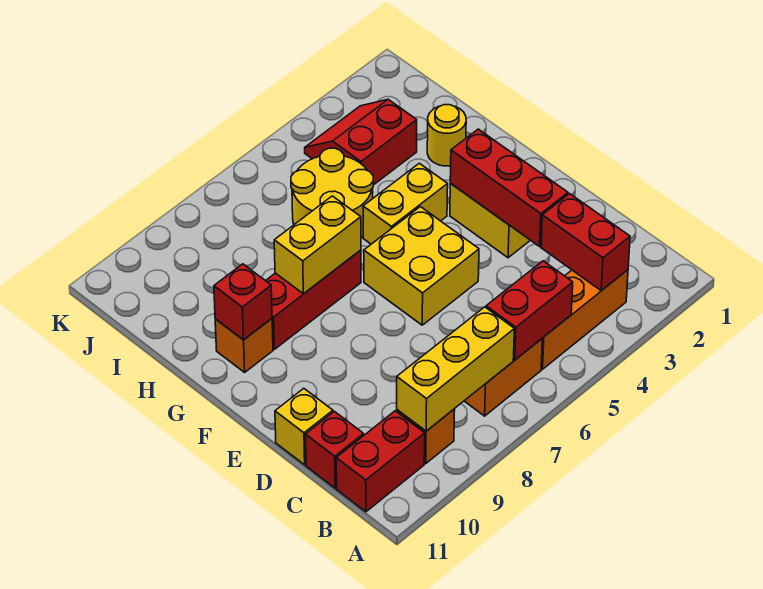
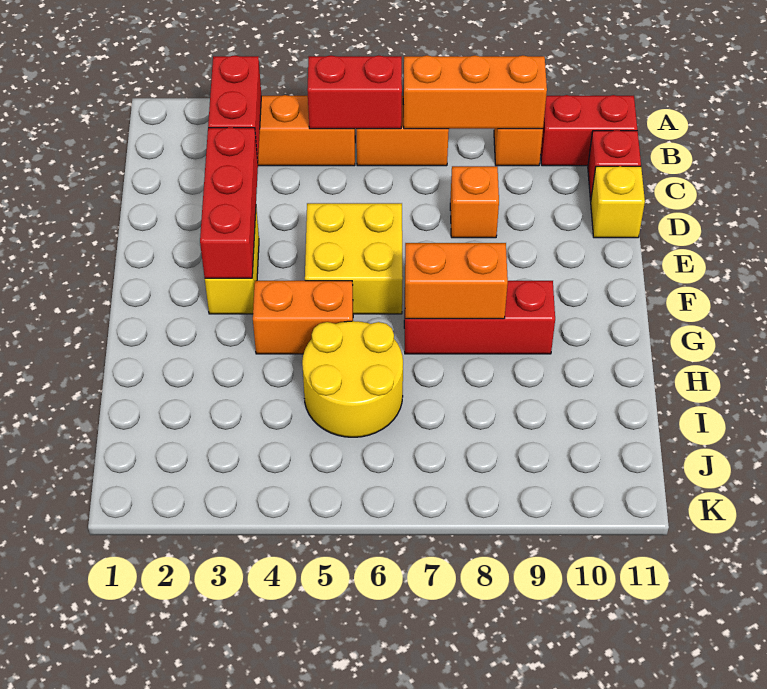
yellow brick B7:B9 level 2 -> orange brick B7:B9 level 2
yellow brick G4:G5 level 1 -> orange brick G4:G5 level 1
yellow brick G7:G8 level 2 -> orange brick G7:G8 level 2
orange brick G10 level 1 -> orange brick D8 level 1
red brick G10 level 2 -> none
yellow round brick H2 level 1 -> none
red slope I3:J4 level 1 top I -> none

